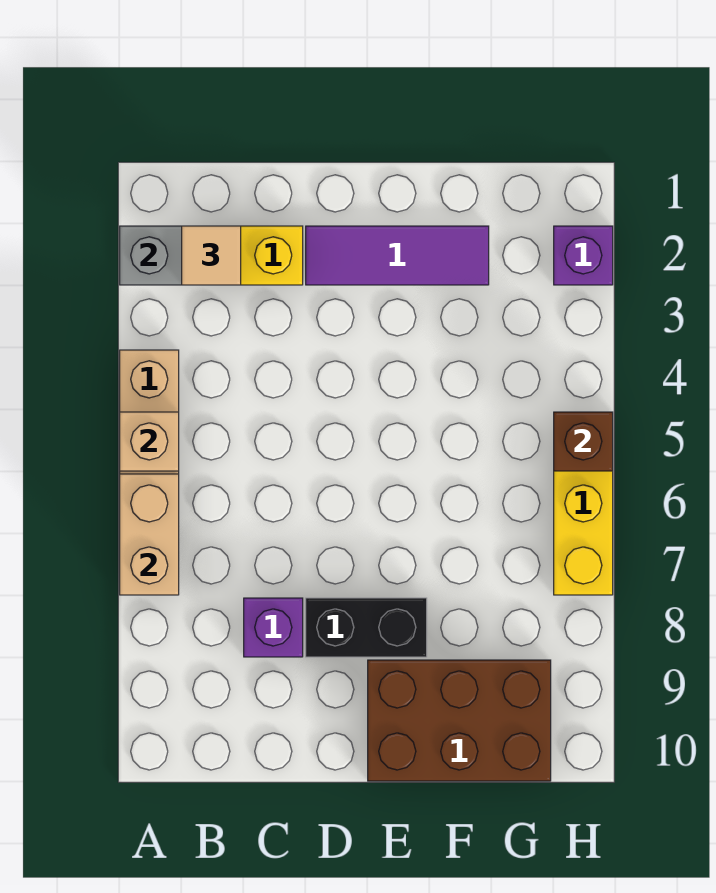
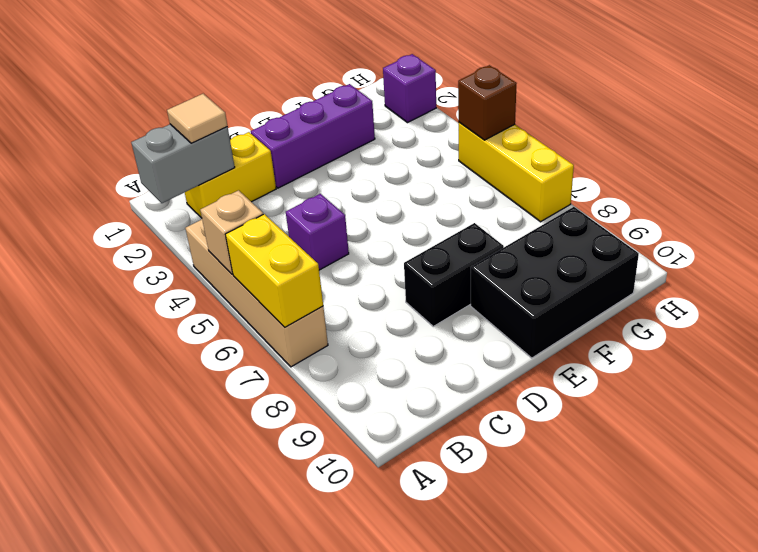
tan brick A6:A7 level 2 -> yellow brick A6:A7 level 2
purple brick C8 level 1 -> purple brick C5 level 1
purple tile D2:F2 level 1 -> purple brick D2:F2 level 1
brown brick E9:G10 level 1 -> black brick E9:G10 level 1

